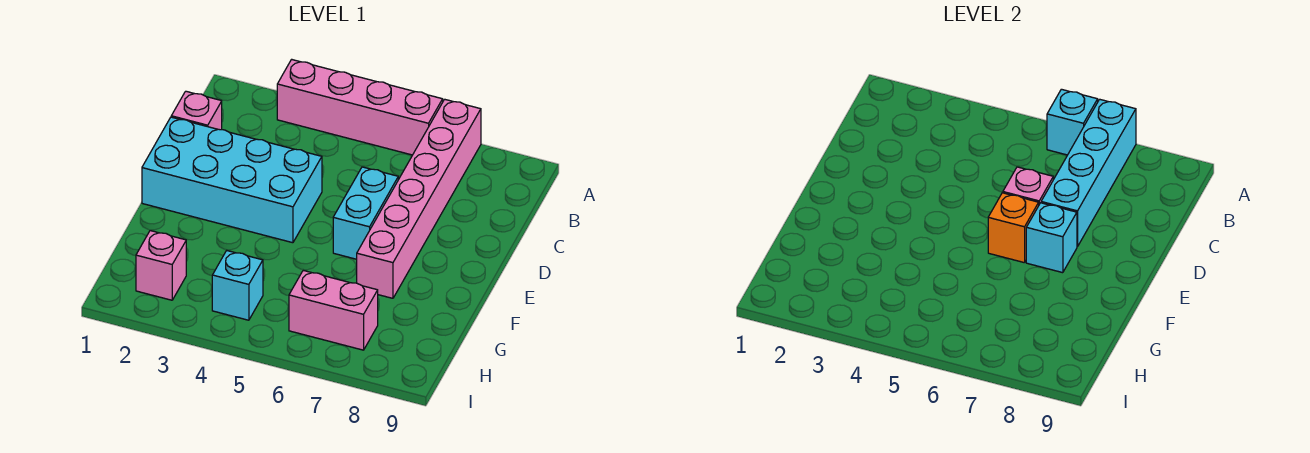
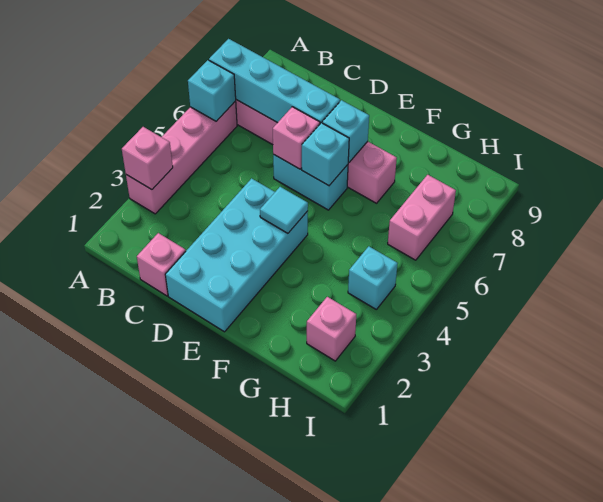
none -> pink brick A3 level 2
none -> cyan tile E4 level 2
orange brick E6 level 2 -> cyan brick E6 level 2

